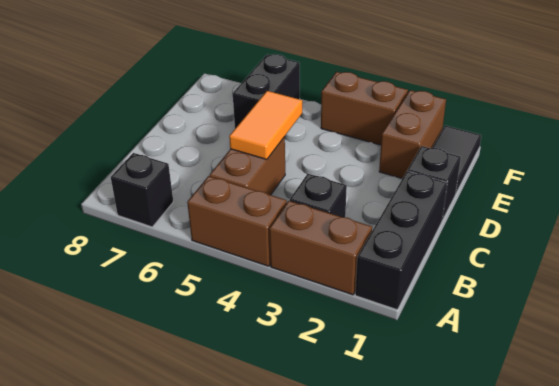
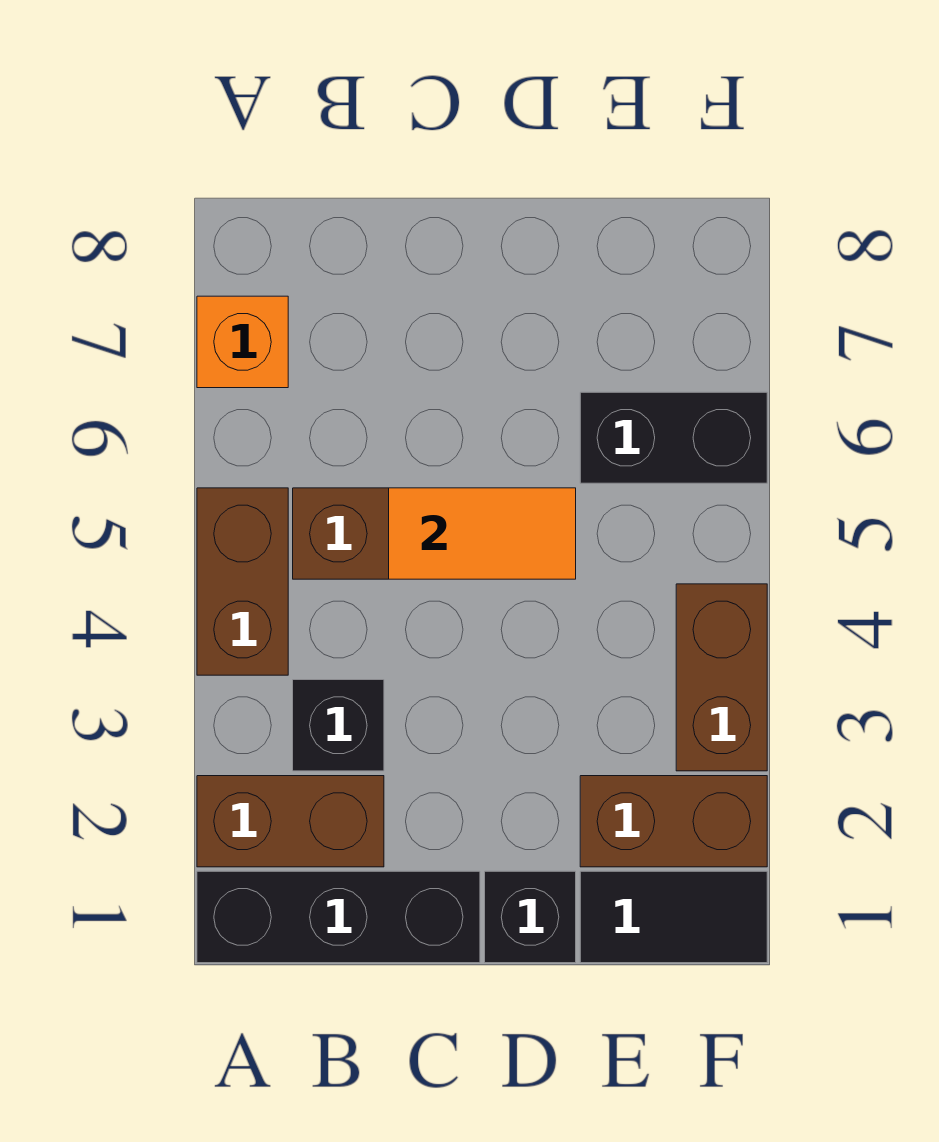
brown brick A2:A3 level 1 -> brown brick A2:B2 level 1
black brick A7 level 1 -> orange brick A7 level 1

